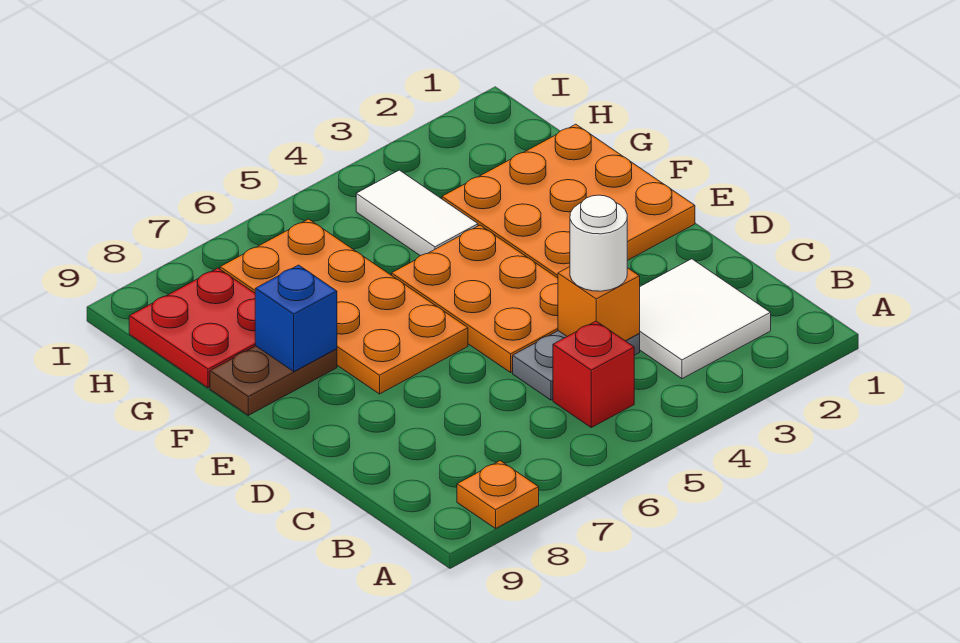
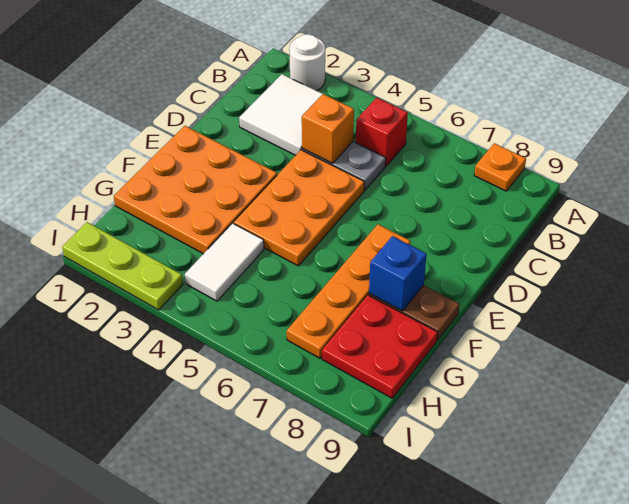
white round brick C4 level 3 -> white round brick A2 level 1
orange plate E6:H7 level 1 -> orange plate E7:H7 level 1
none -> lime plate I1:I3 level 1

